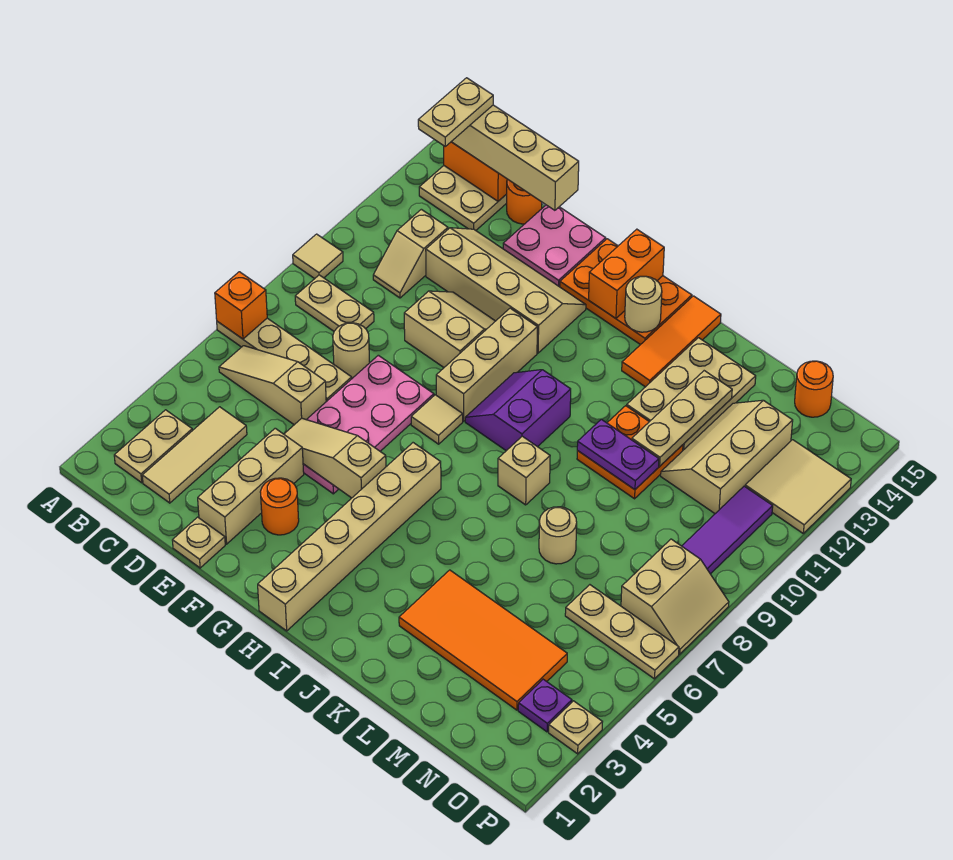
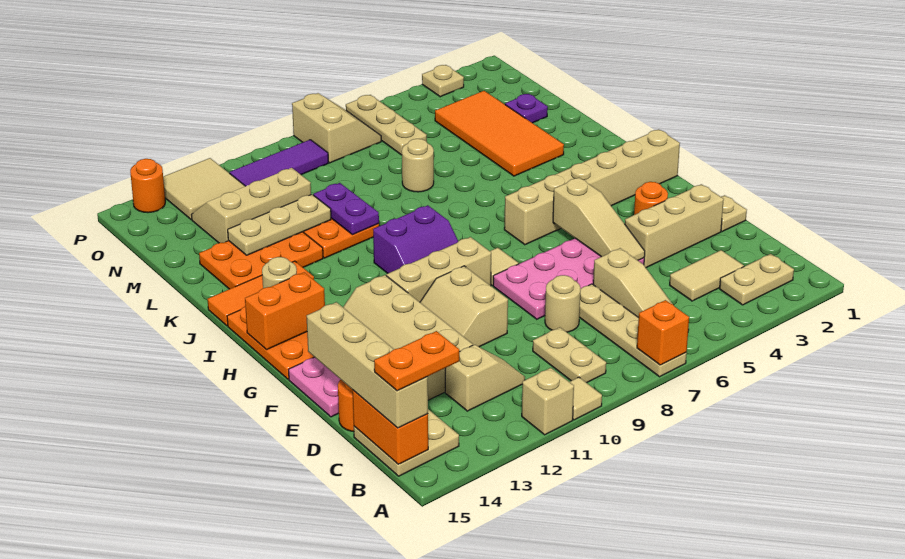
tan plate B14:B15 level 4 -> orange plate B14:B15 level 4
tan tile C2:C4 level 1 -> tan tile C3:C4 level 1
tan brick J8 level 1 -> tan brick A11 level 1
tan plate K12:L14 level 1 -> orange plate K12:L14 level 1
tan slope M11:N13 level 1 top N -> tan slope M11:N13 level 1 top M
orange round brick N15 level 1 -> orange round brick P14 level 1
purple plate O3 level 1 -> purple plate M2 level 1
tan slope O7:P8 level 1 top O -> tan slope O7:P8 level 1 top 8

